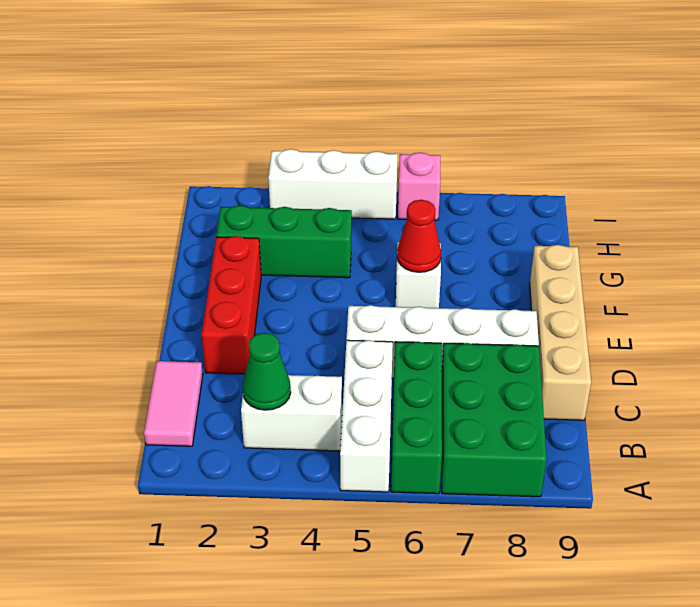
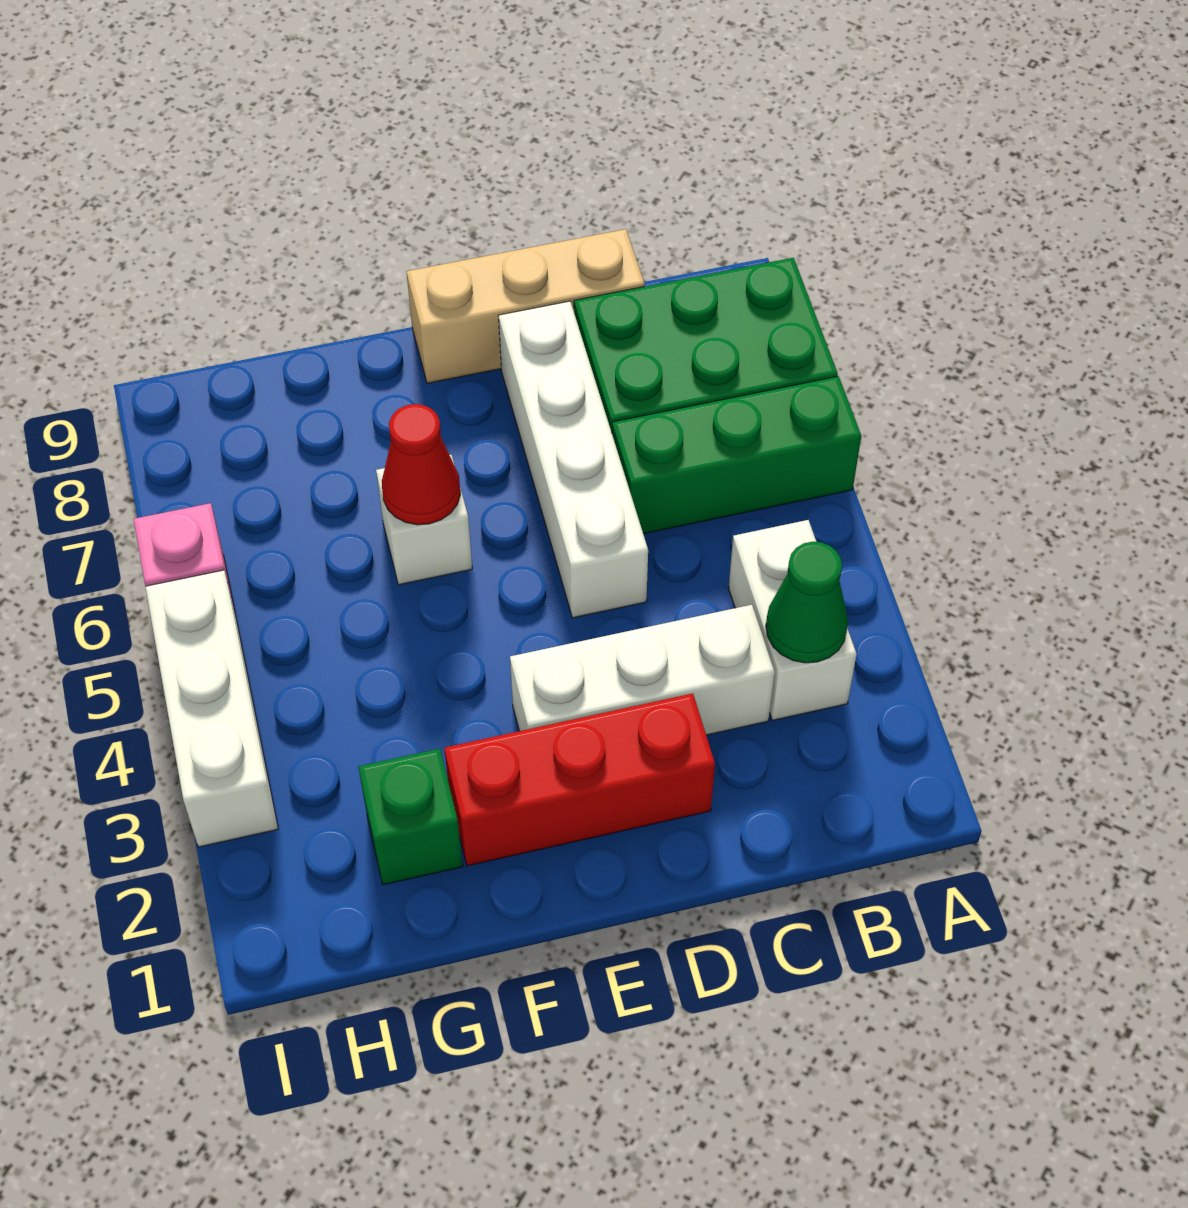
white brick A5:C5 level 1 -> white brick C3:E3 level 1
pink tile B1:C1 level 1 -> none
tan brick C9:F9 level 1 -> tan brick C9:E9 level 1
green brick G2:G4 level 1 -> green brick G2 level 1

